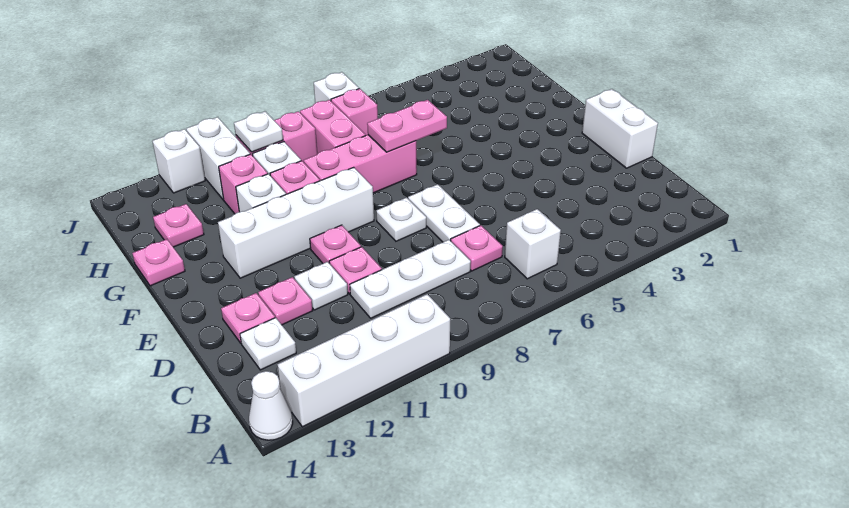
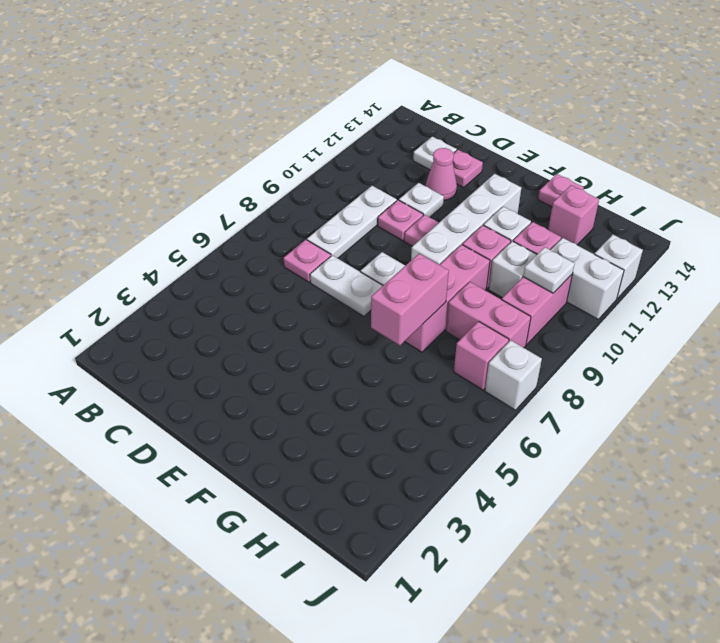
white brick A10:A13 level 1 -> none
white cone A14 level 1 -> none
white brick B6 level 1 -> none
white brick D1:E1 level 1 -> none
pink plate D12 level 1 -> pink cone D12 level 1
pink plate G6:G7 level 2 -> pink brick G6:G7 level 2
pink plate H13 level 1 -> pink brick H13 level 1

